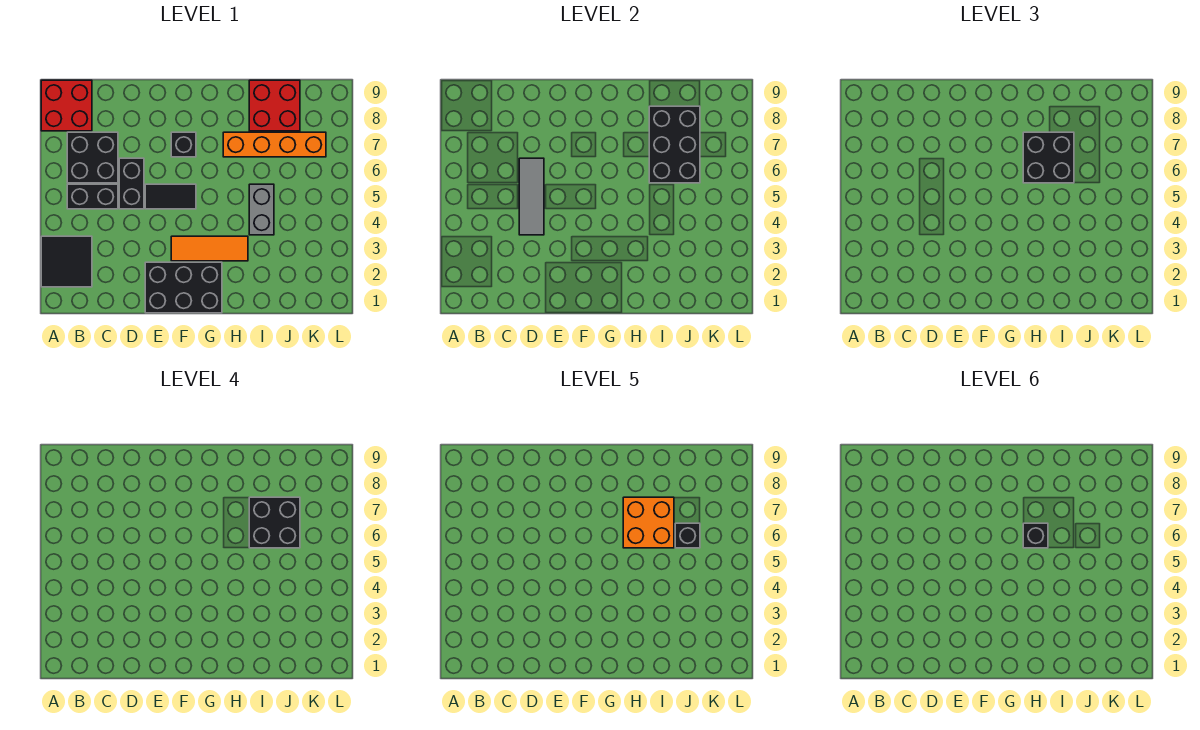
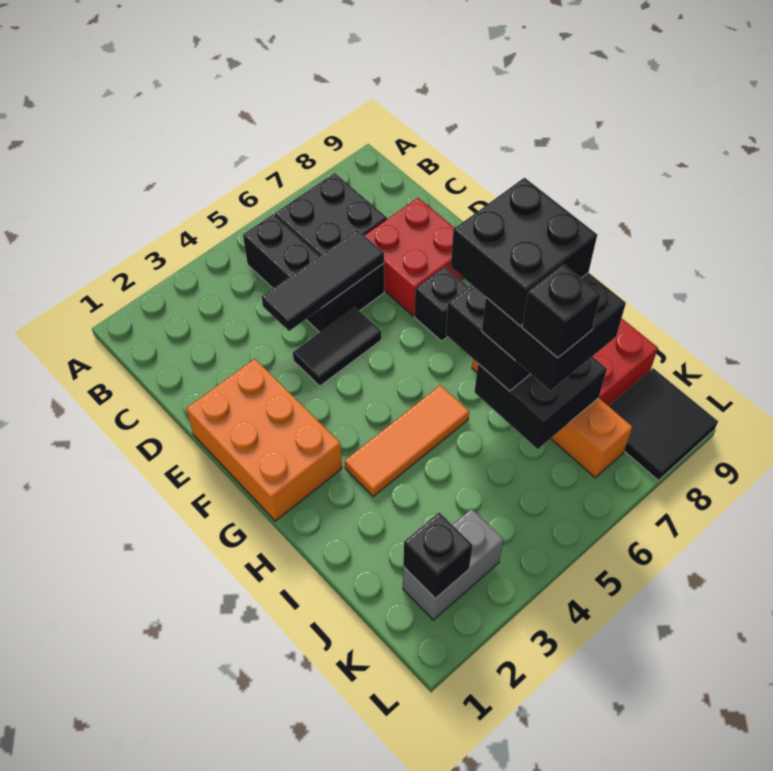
black tile A2:B3 level 1 -> black tile K8:L9 level 1
red brick A8:B9 level 1 -> red brick D7:E8 level 1
grey tile D4:D6 level 2 -> black tile D4:D6 level 2
black brick E1:G2 level 1 -> orange brick E1:G2 level 1
black tile E5:F5 level 1 -> black tile E4:E5 level 1
orange tile F3:H3 level 1 -> orange tile H3:H5 level 1
orange brick H6:I7 level 5 -> black brick H6:I7 level 5
black brick H6 level 6 -> black brick K2 level 2
grey brick I4:I5 level 1 -> grey brick K2:K3 level 1
black brick I6:J8 level 2 -> black brick I6:J7 level 2

